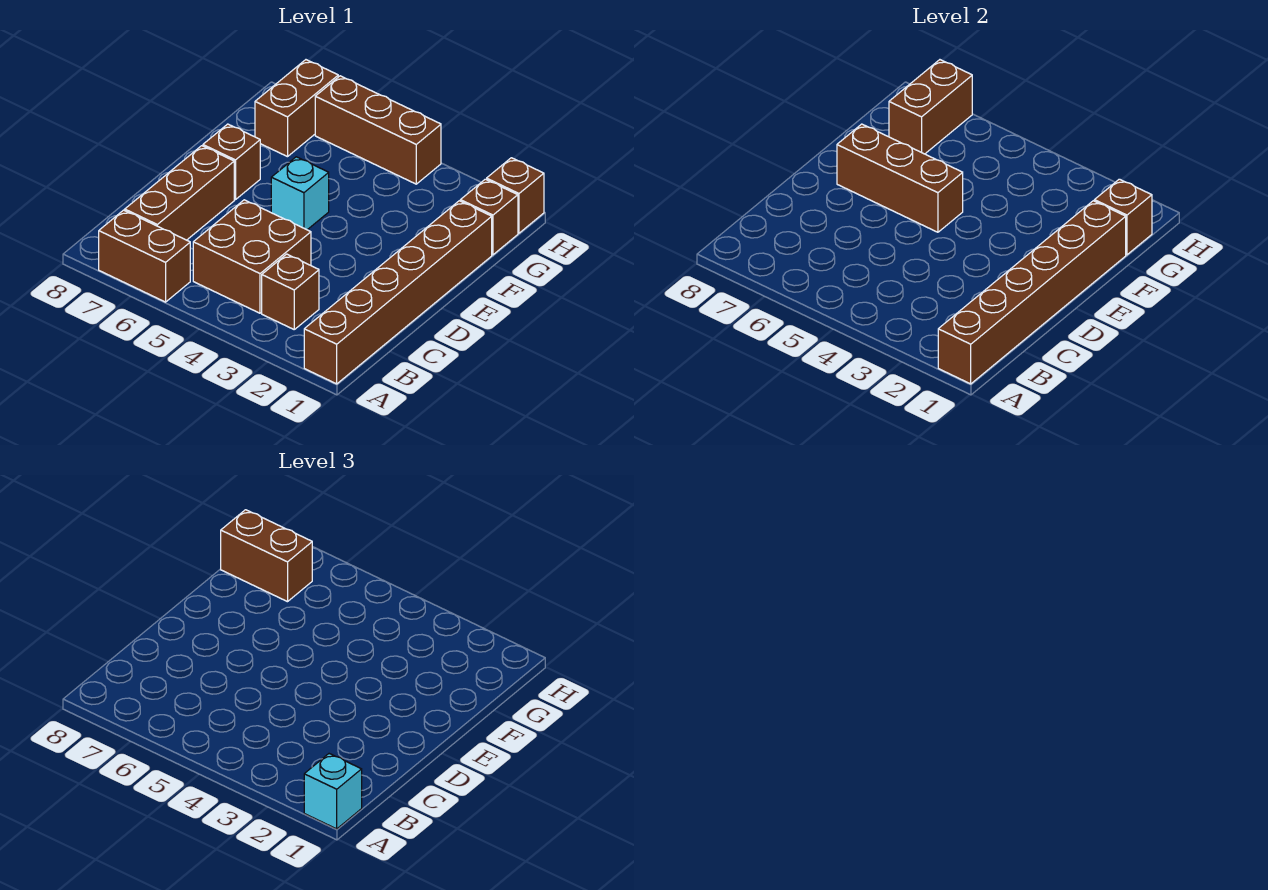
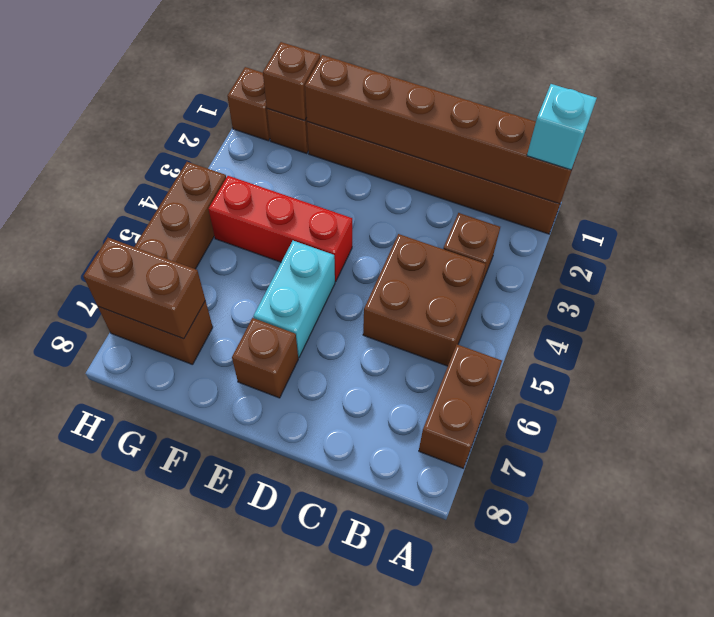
brown brick B7:D7 level 1 -> none
none -> red brick E4:G4 level 1
cyan brick E5 level 1 -> cyan brick E5:E6 level 1
brown brick E5:E7 level 2 -> none
brown brick G7:G8 level 3 -> none

